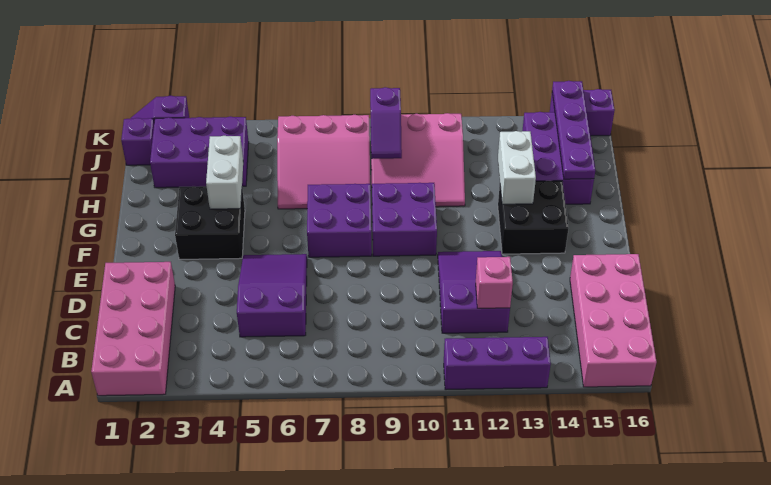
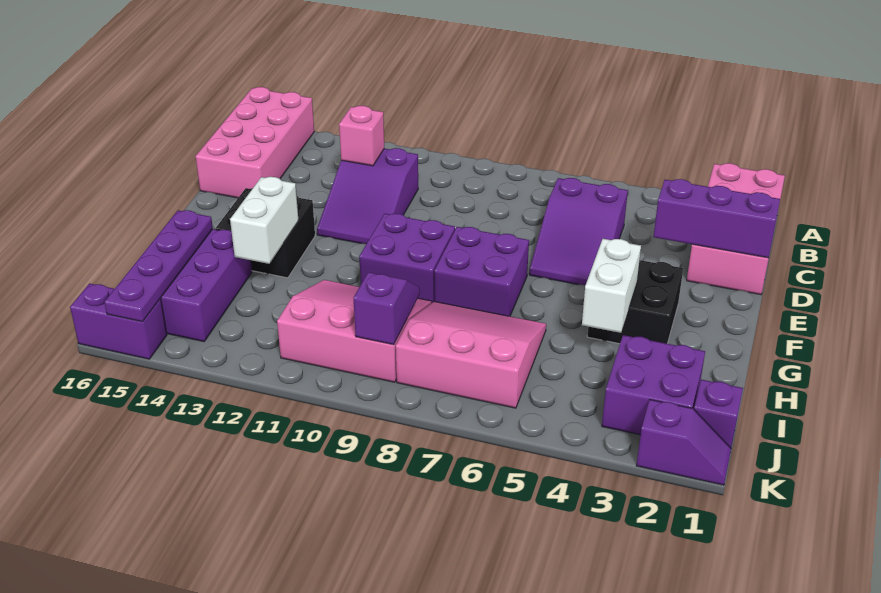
purple brick A11:A13 level 1 -> purple brick D1:D3 level 2
purple brick I2:J4 level 1 -> purple brick I2:J3 level 1

